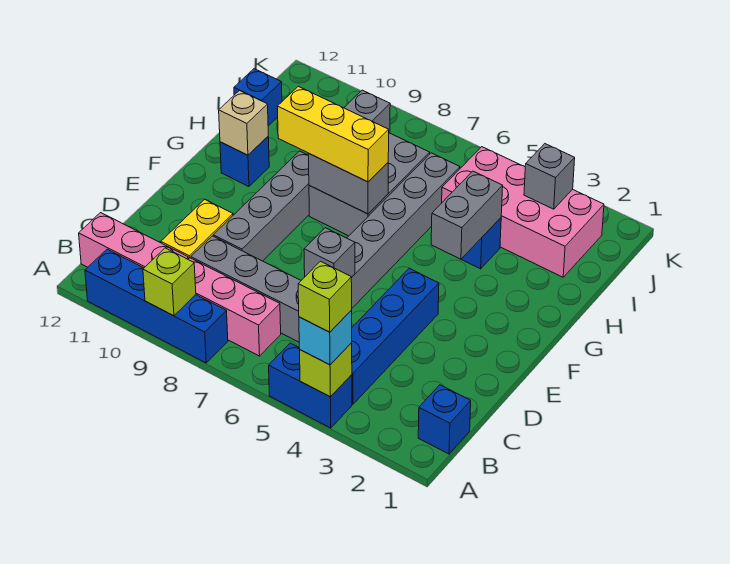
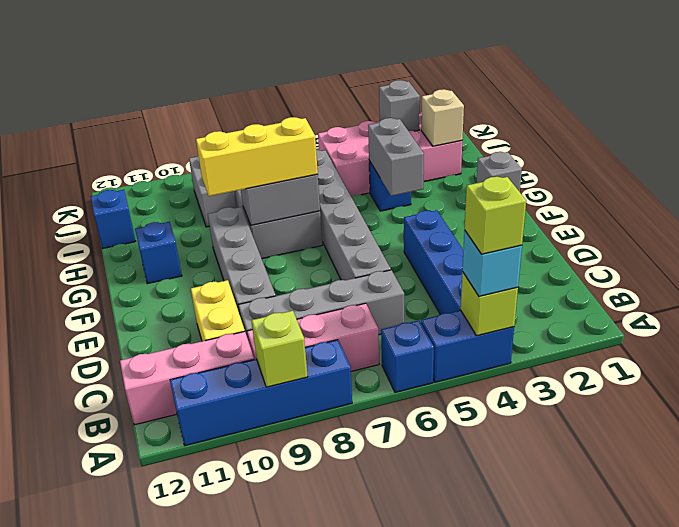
blue brick B1 level 1 -> blue brick A6 level 1
grey brick D6 level 2 -> grey brick G1 level 1
tan brick G11 level 2 -> tan brick I2 level 2

